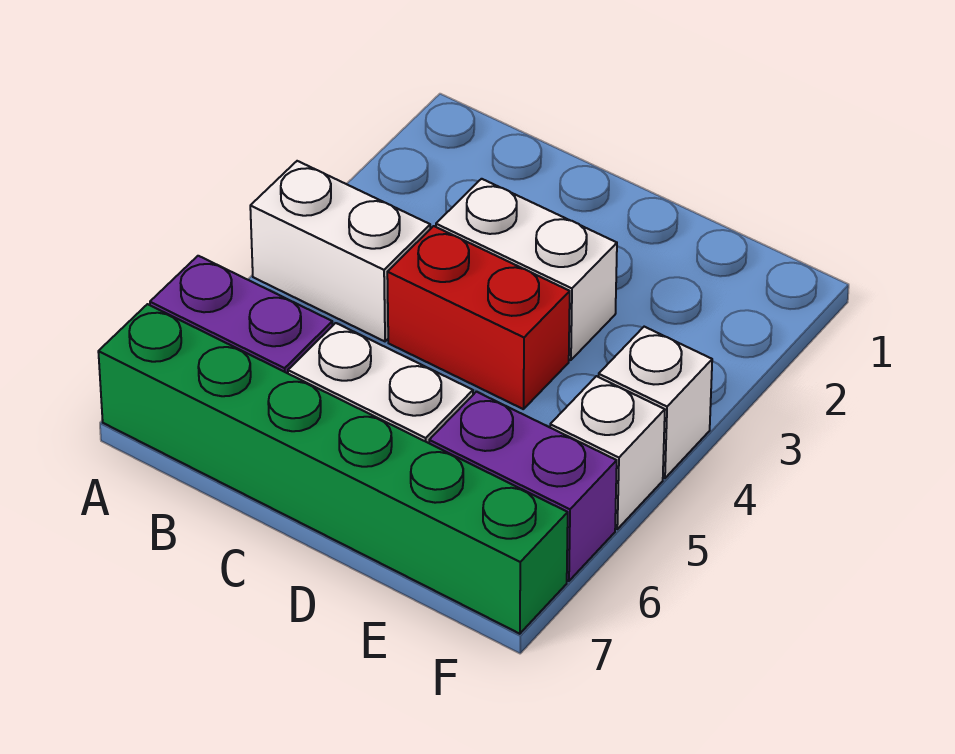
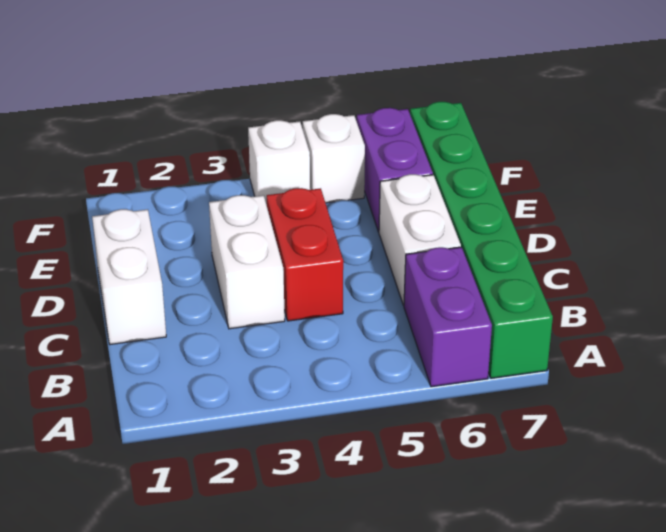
white brick A4:B4 level 1 -> white brick C1:D1 level 1

